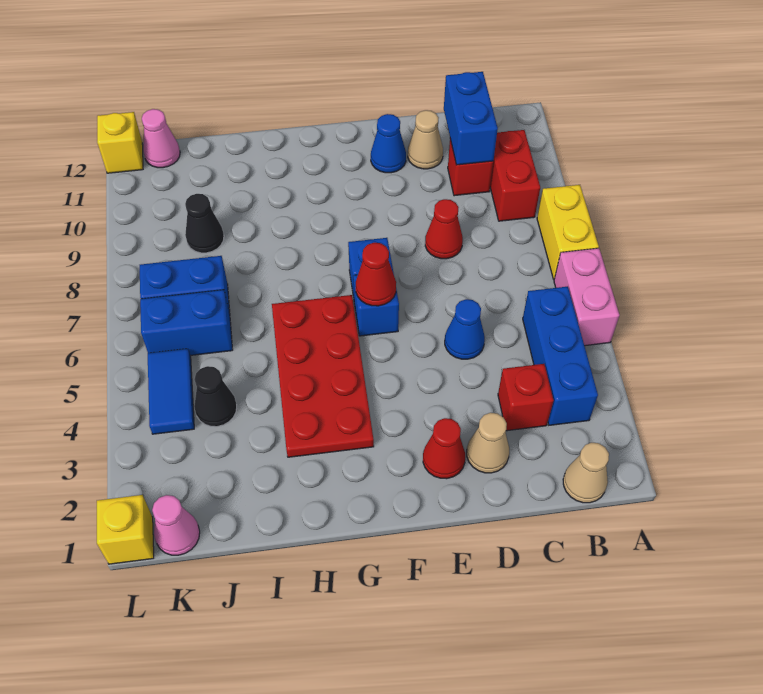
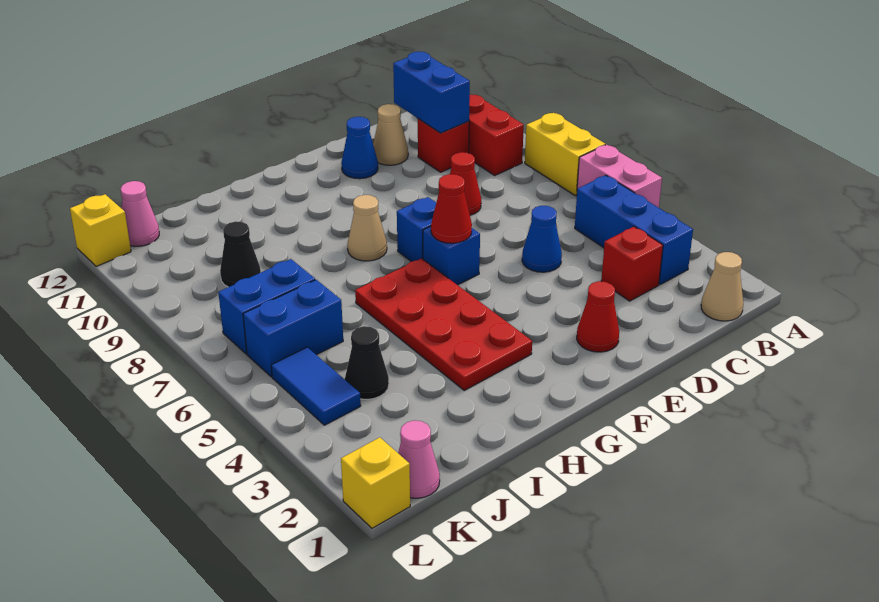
tan cone D2 level 1 -> tan cone G8 level 1

